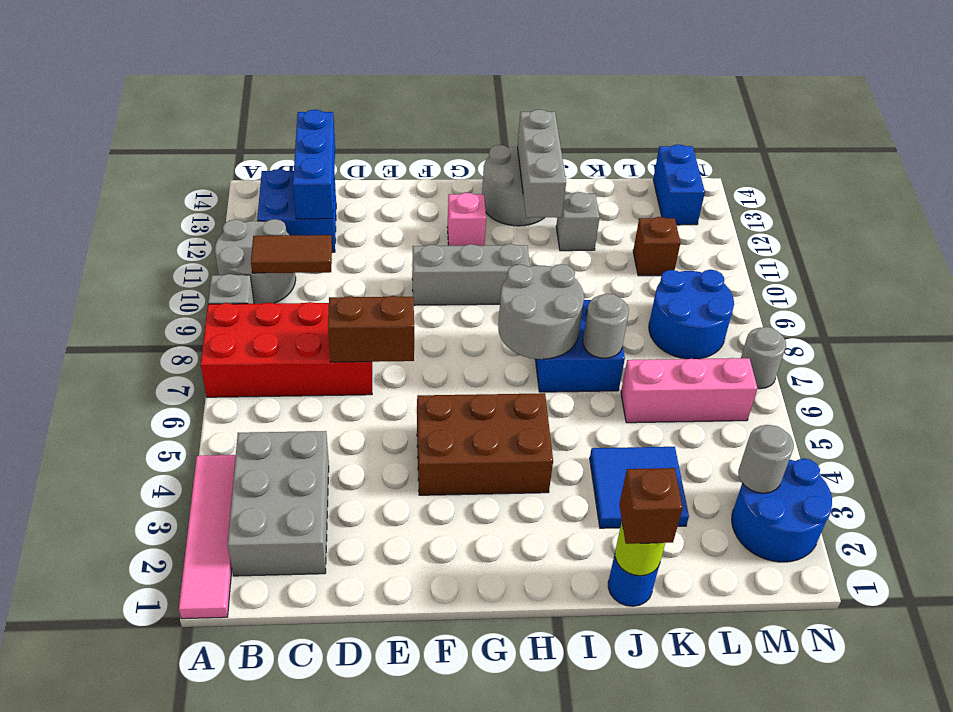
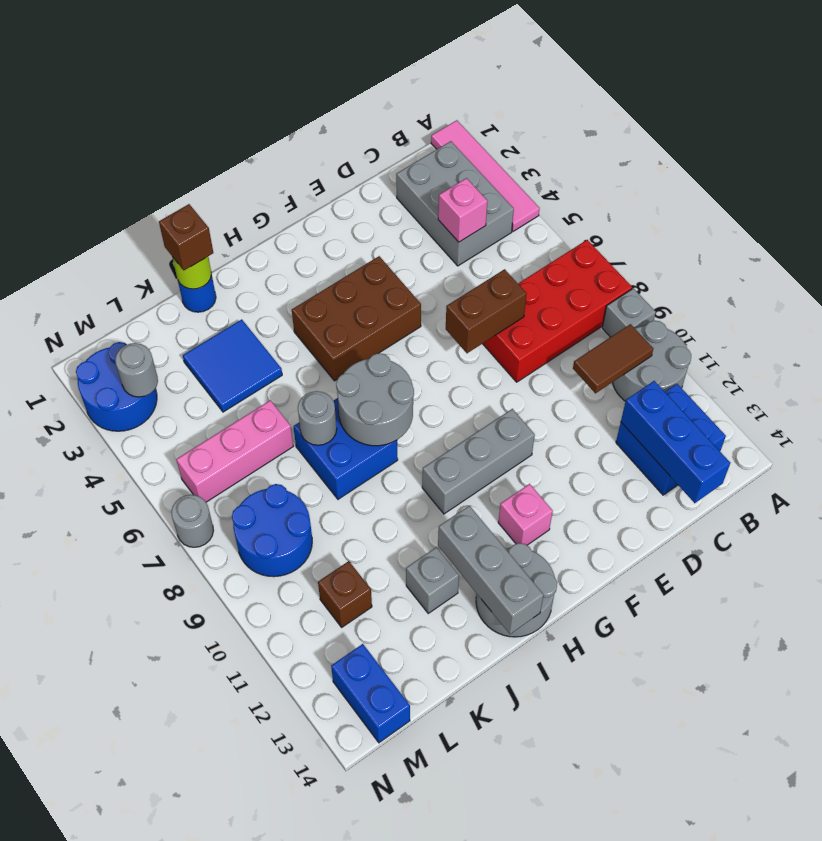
none -> pink brick C4 level 2

